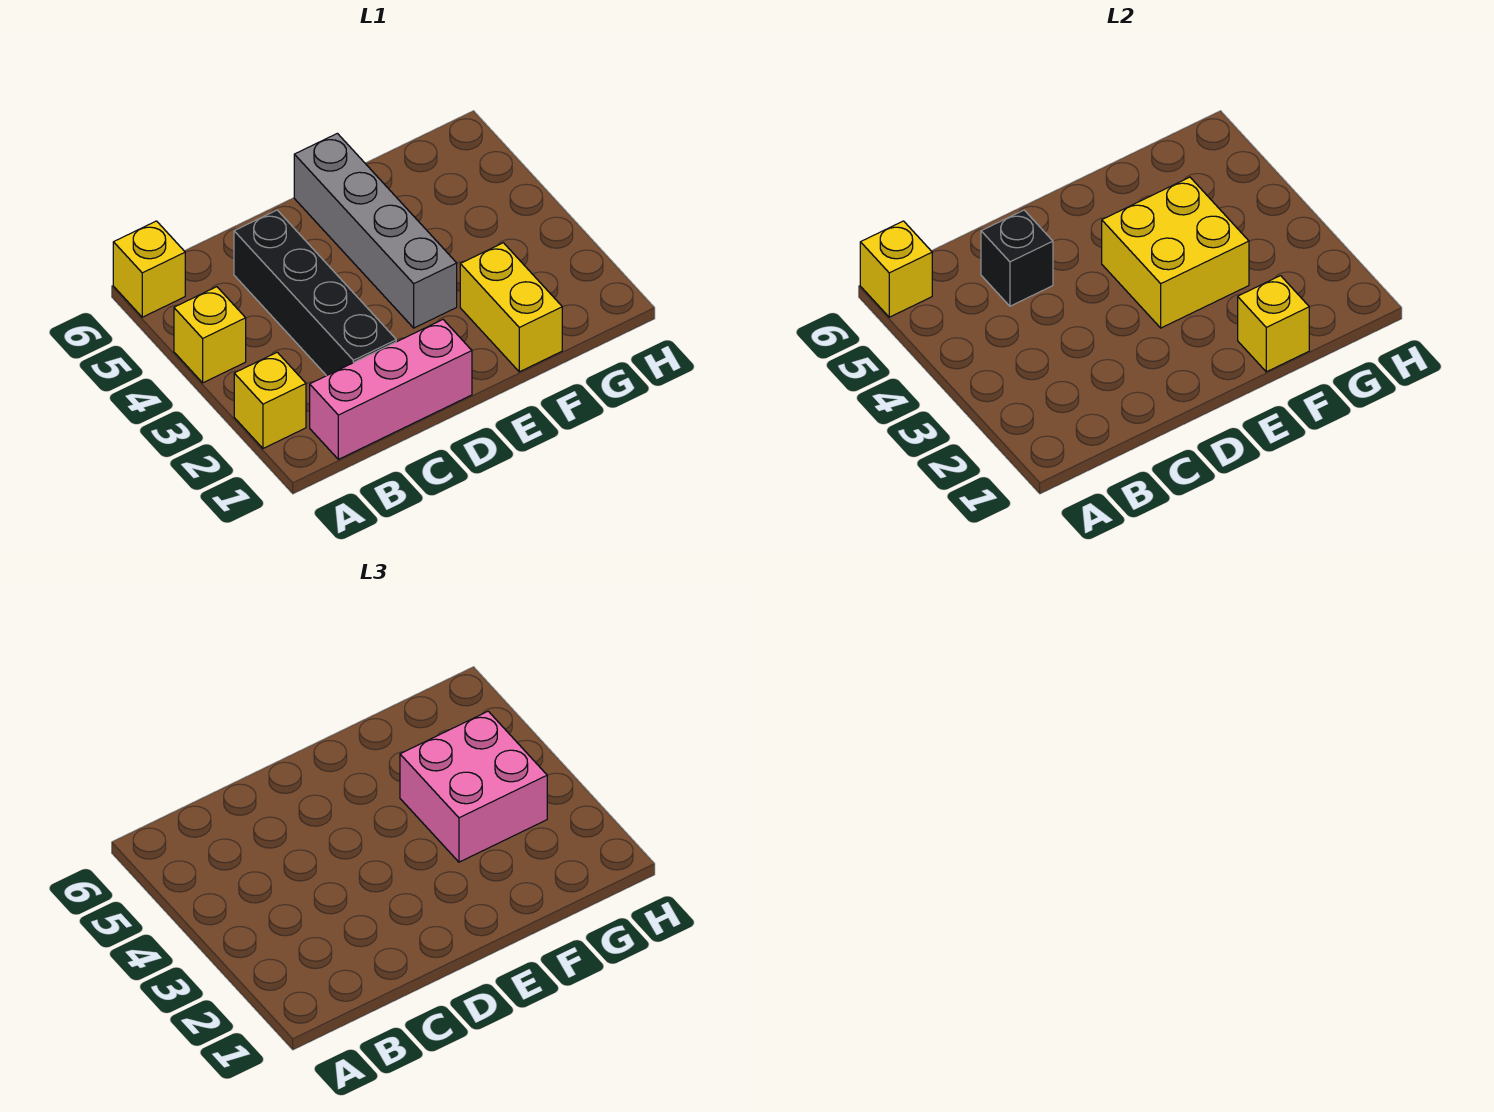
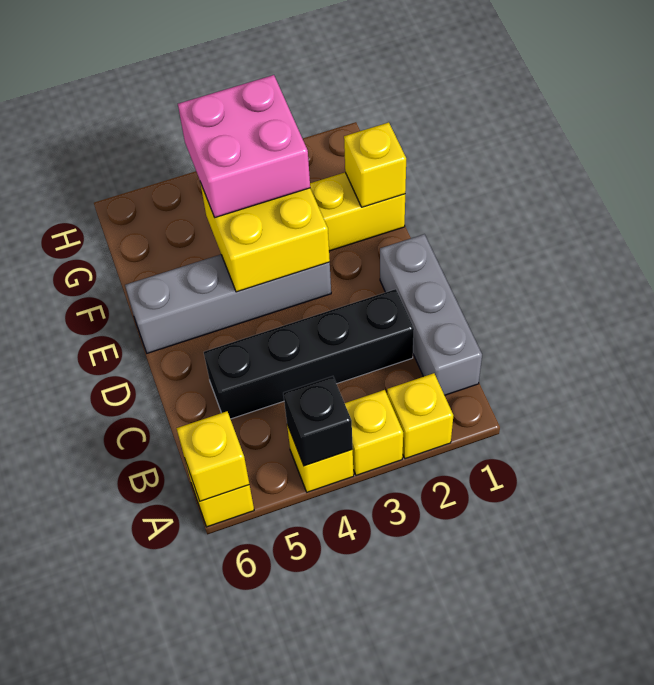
none -> yellow brick A3 level 1
pink brick B1:D1 level 1 -> grey brick B1:D1 level 1
black brick C5 level 2 -> black brick A4 level 2

